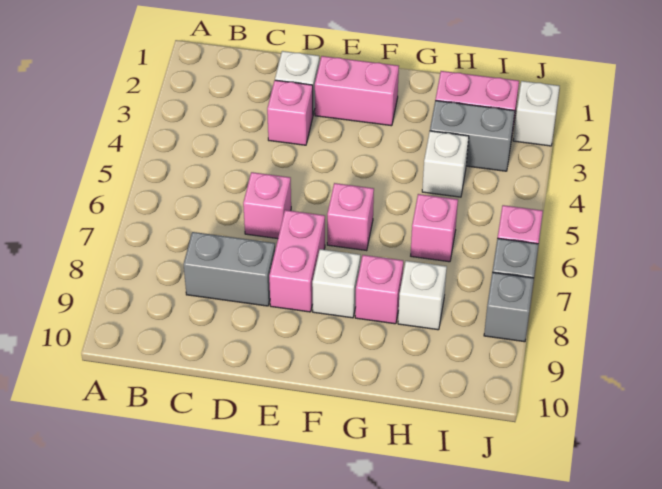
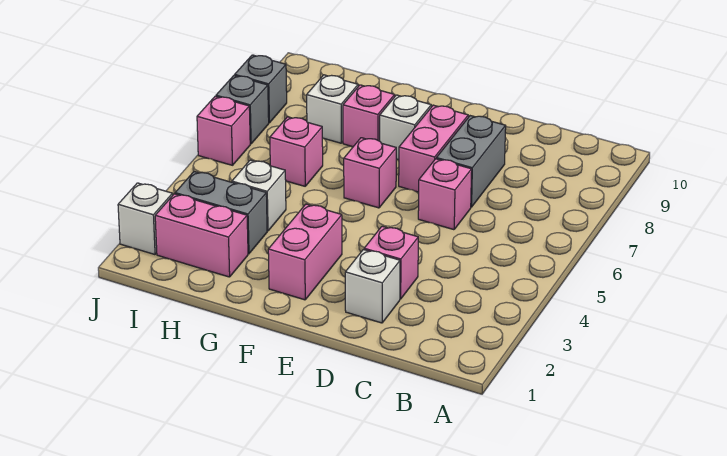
grey brick C8:D8 level 1 -> grey brick D7:D8 level 1
pink brick E2:F2 level 1 -> pink brick F2:F3 level 1

